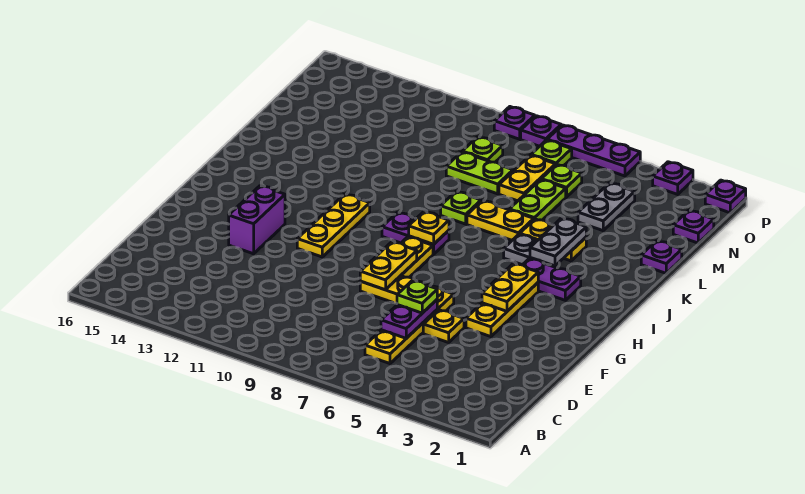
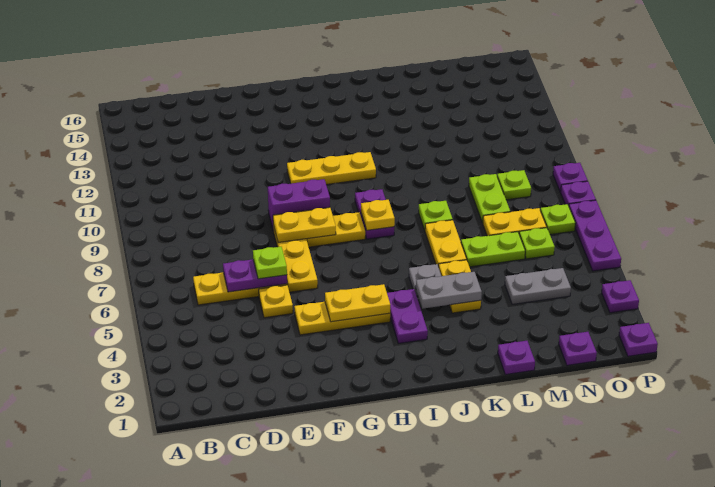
purple brick F13:G13 level 1 -> purple brick F9:G9 level 1

